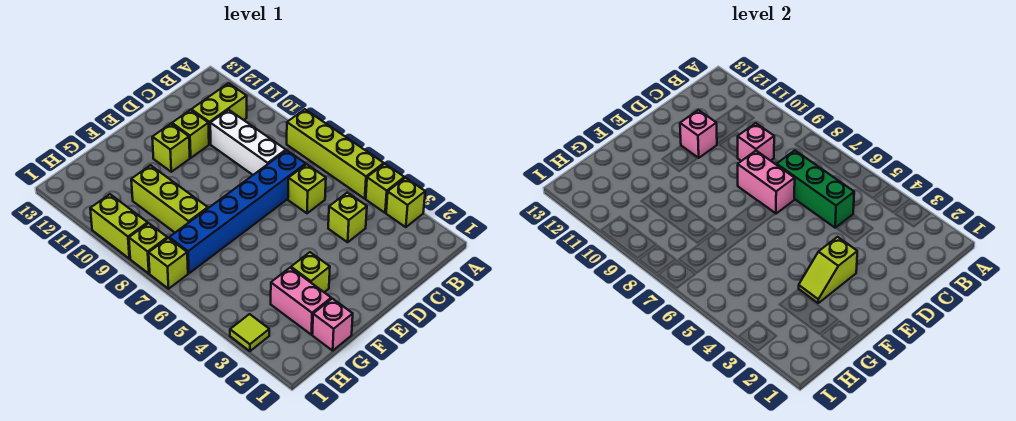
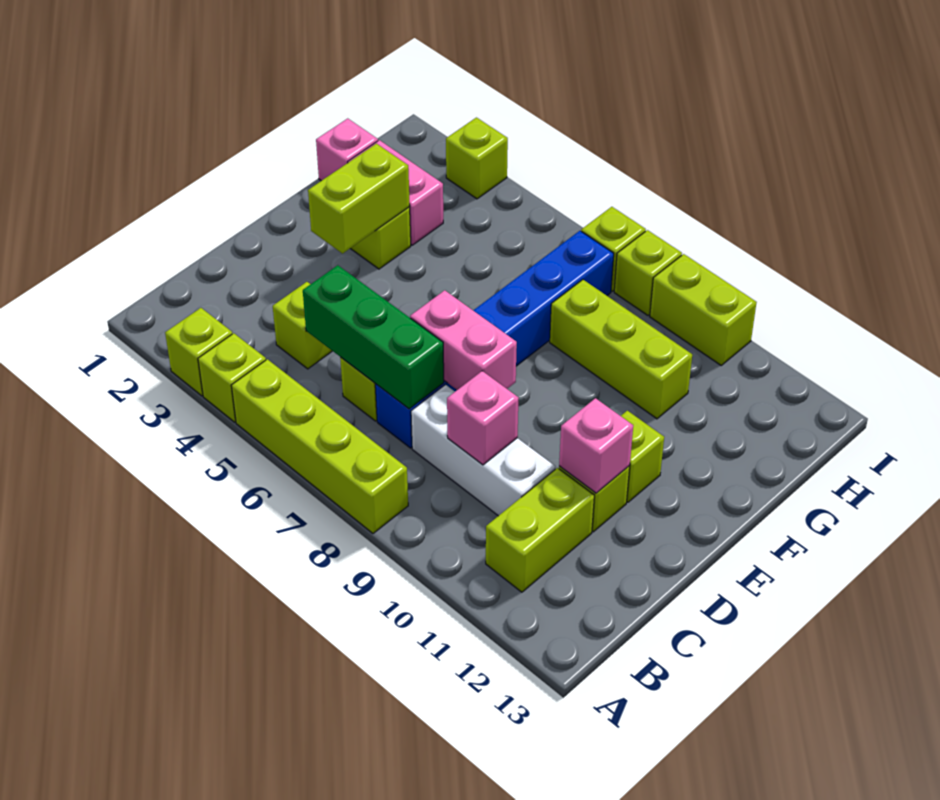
lime slope E3:F3 level 2 top E -> lime brick E3:F3 level 2
lime tile I3 level 1 -> lime brick I3 level 1

